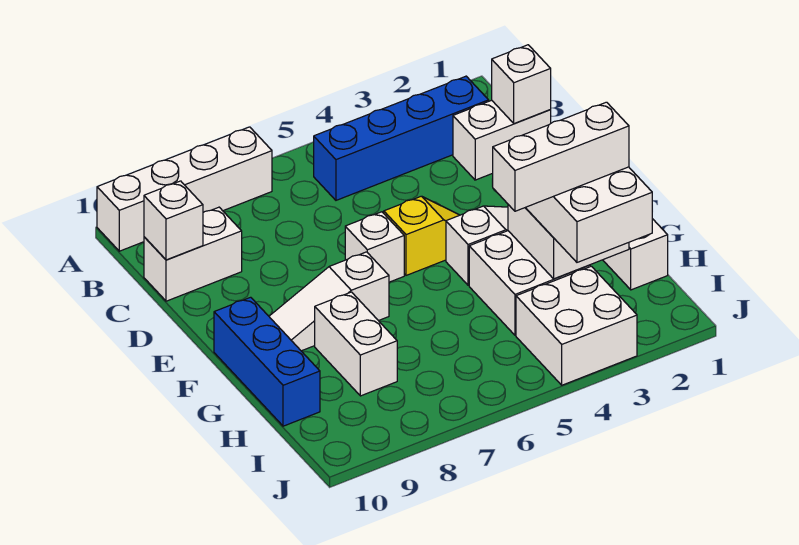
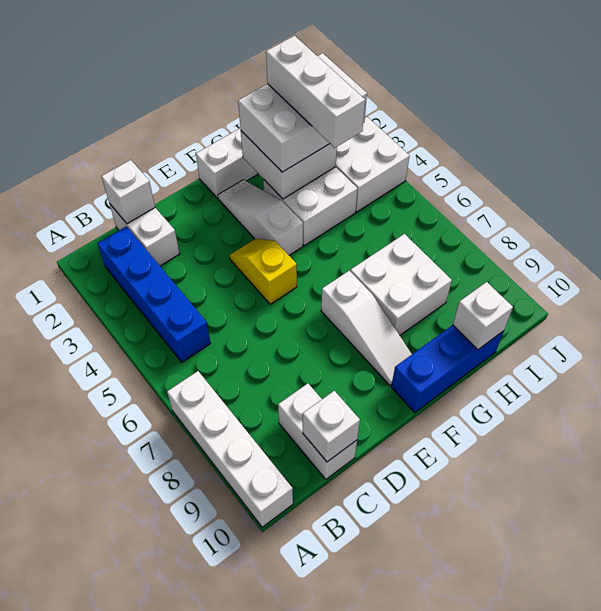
white brick E6 level 1 -> white brick H10 level 2
white brick G8:H8 level 1 -> white brick G7:H8 level 1

